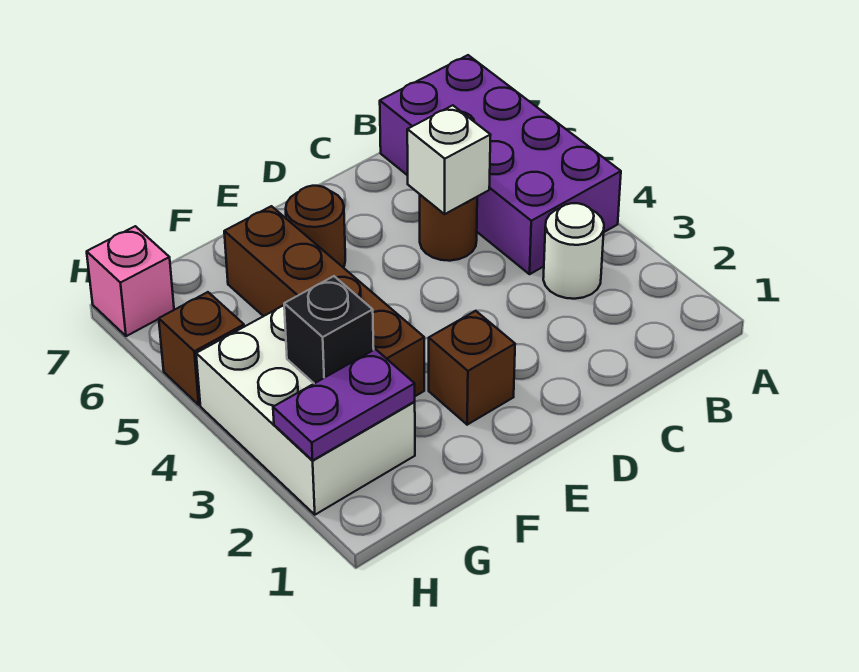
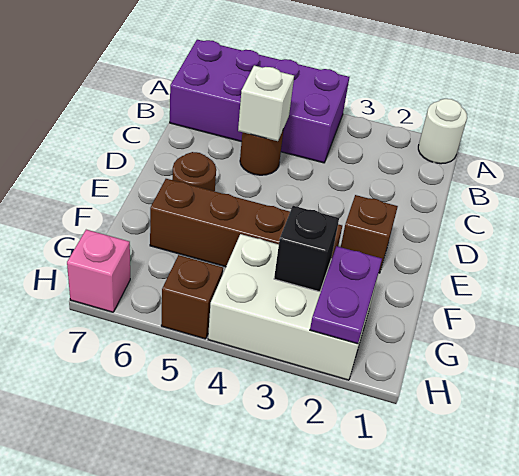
white round brick B3 level 1 -> white round brick A1 level 1

